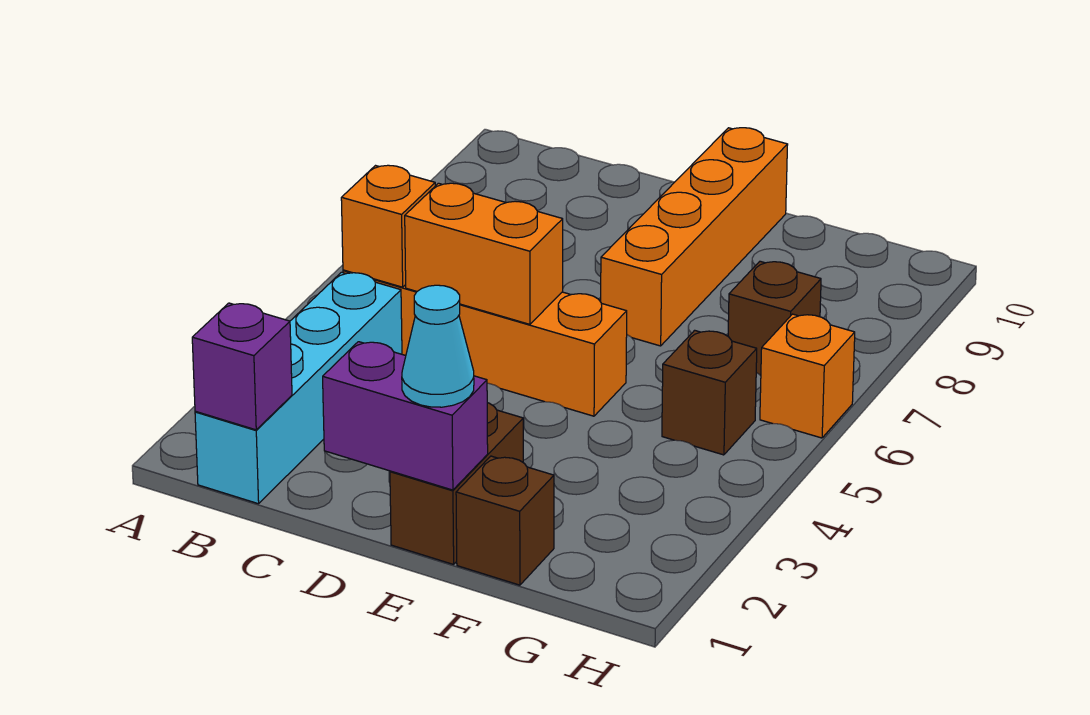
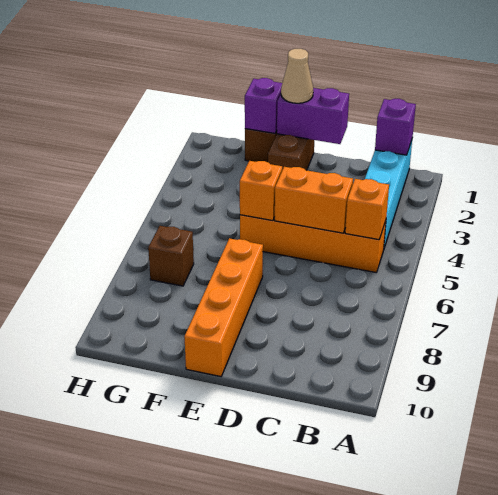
cyan cone E1 level 3 -> tan cone E1 level 3
none -> purple brick F1 level 2
brown brick G5 level 1 -> none
orange brick H6 level 1 -> orange brick E5 level 2

